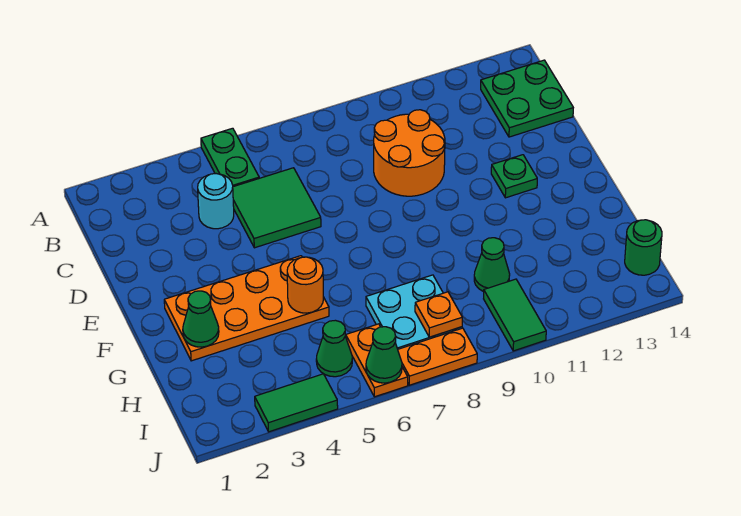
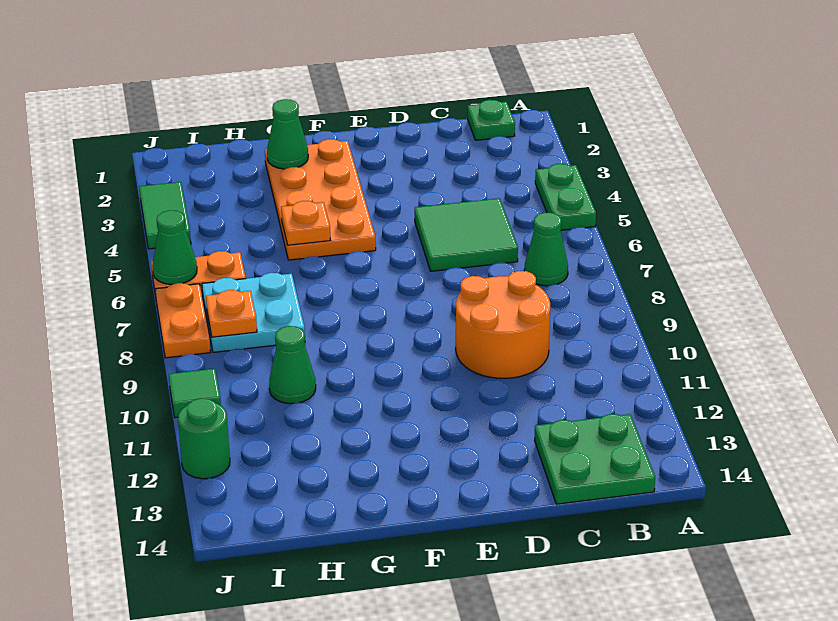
green plate A5:B5 level 1 -> green plate A4:A5 level 1
cyan round brick C4 level 1 -> none
green plate E12 level 1 -> green plate B1 level 1
orange round brick G5 level 2 -> orange plate G5 level 2
green cone I5 level 1 -> green cone B7 level 1
green tile I10:J10 level 1 -> green tile J10 level 1
green round brick I14 level 1 -> green round brick J12 level 1

